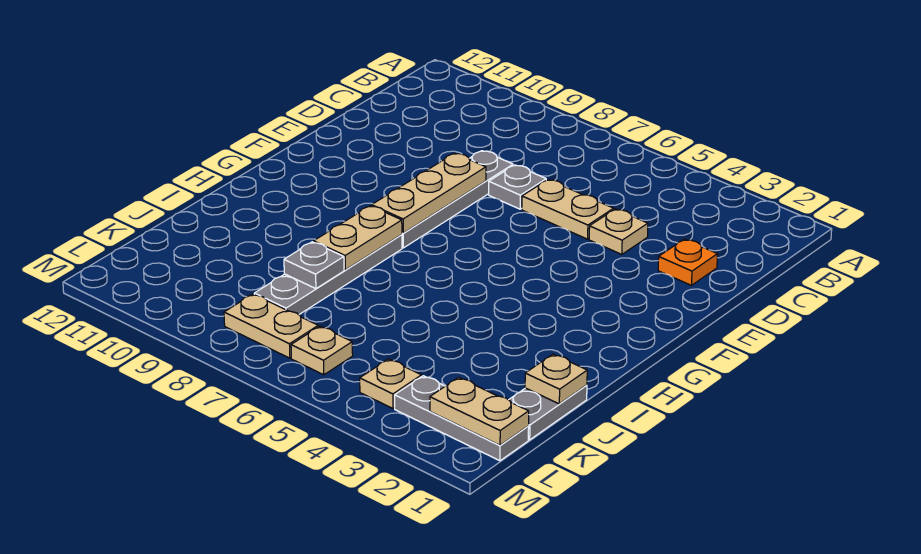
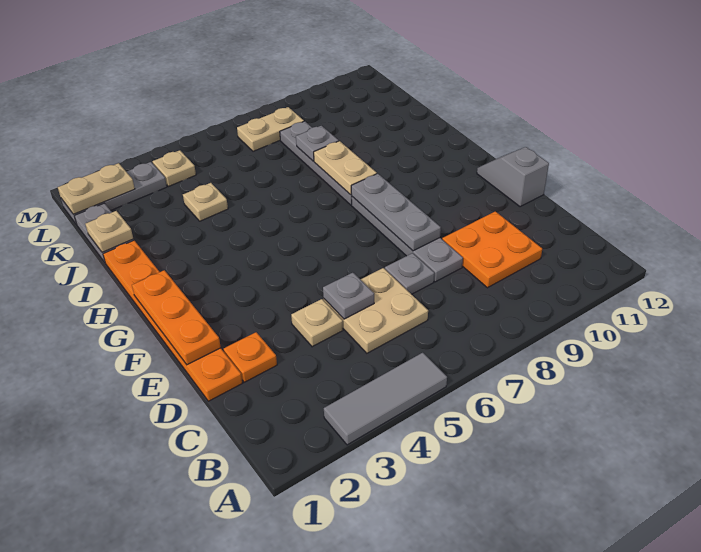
none -> grey tile A3:A5 level 1
none -> orange plate C9:D10 level 1
none -> orange plate D1:I1 level 1
tan plate D5:D6 level 1 -> tan plate C5:D6 level 1
none -> grey plate D5 level 2
none -> orange plate E1:G1 level 2
tan plate E8:G8 level 2 -> grey plate E8:G8 level 2
none -> grey slope E12:F12 level 1 top E
tan plate L6 level 1 -> tan plate J4 level 1

